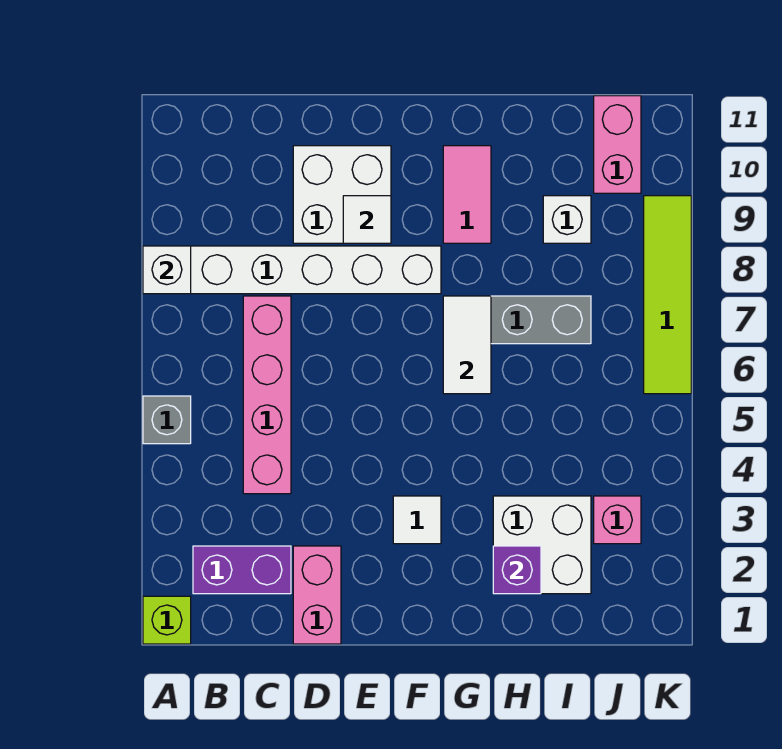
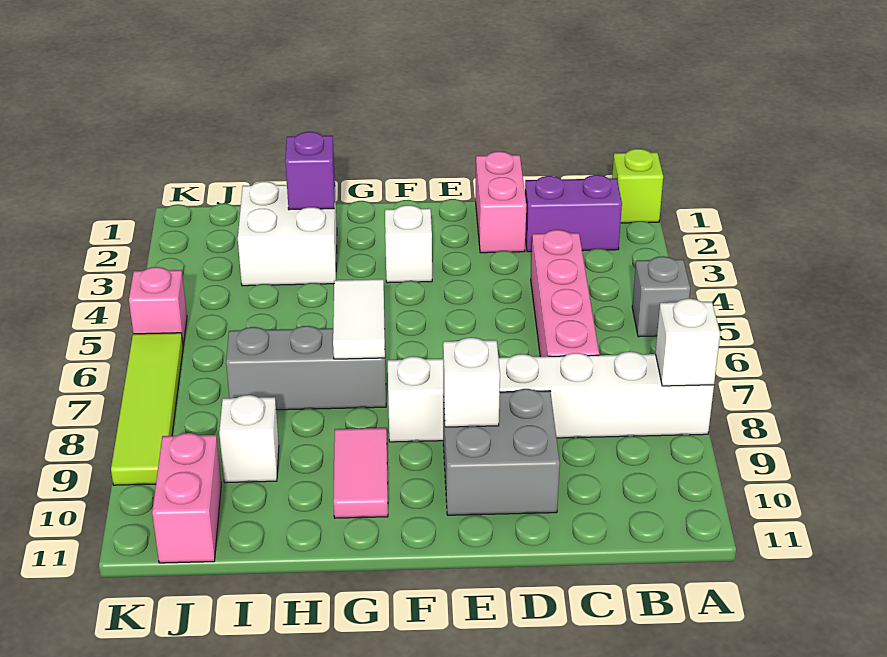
white brick D9:E10 level 1 -> grey brick D9:E10 level 1
white tile E9 level 2 -> white brick E9 level 2
white tile F3 level 1 -> white brick F3 level 1
pink brick J3 level 1 -> pink brick K5 level 1

